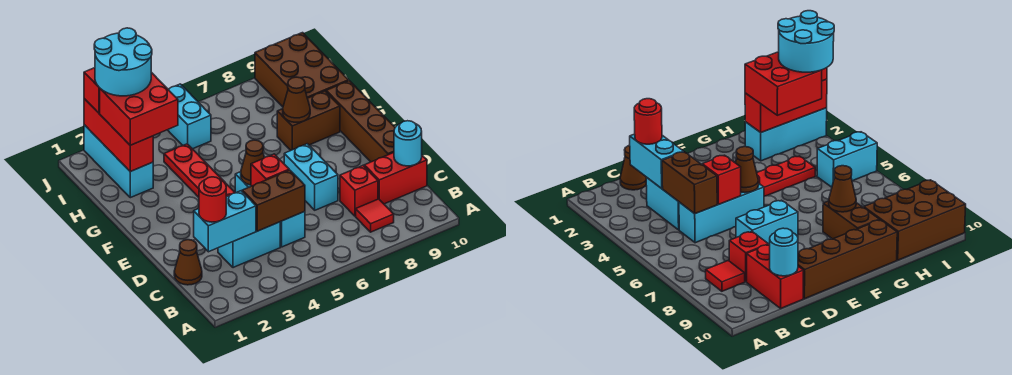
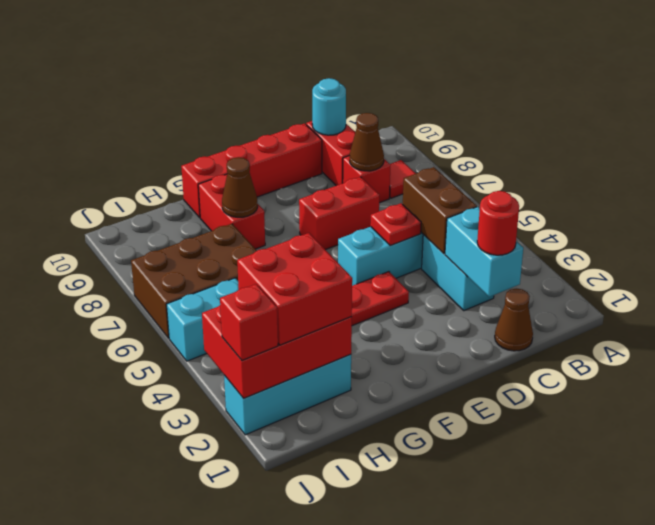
red brick D5 level 2 -> red plate D5 level 2
cyan brick D7:E7 level 1 -> red brick D7:E7 level 1
brown brick D10:G10 level 1 -> red brick D10:G10 level 1
brown cone E5 level 2 -> brown cone C8 level 2
brown brick G8:G9 level 1 -> red brick G8:G9 level 1
red brick H2:J2 level 2 -> red brick H2:J3 level 2
brown brick H9:J10 level 1 -> brown brick H6:J7 level 1
cyan round brick I2:J3 level 4 -> none

